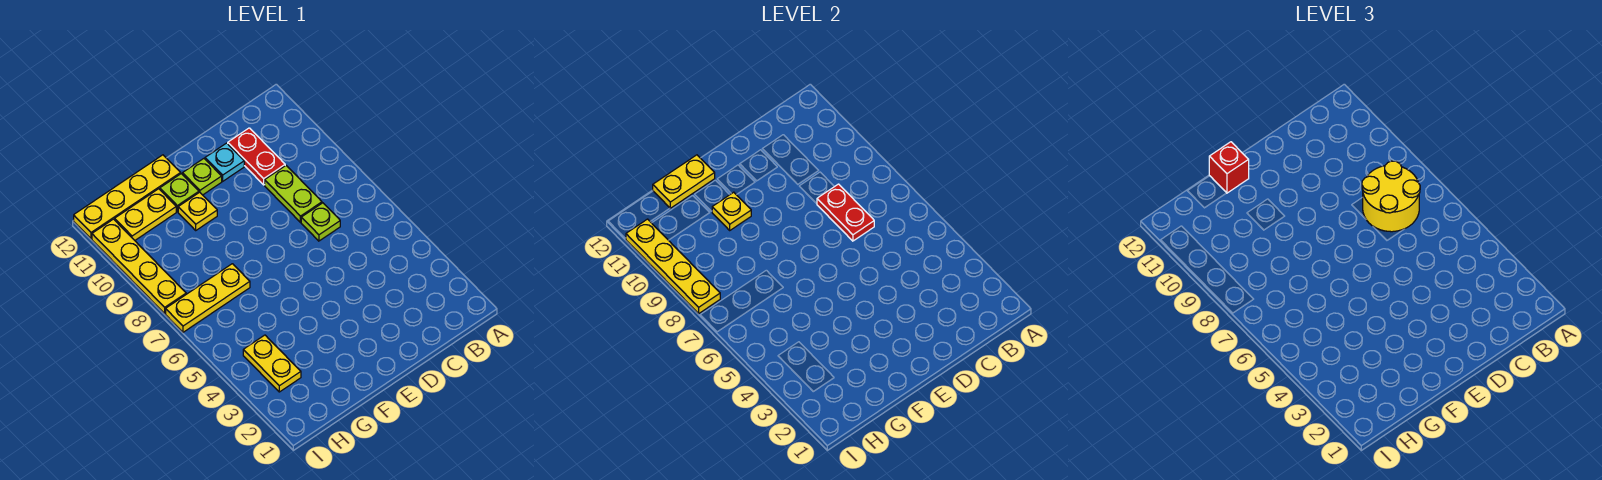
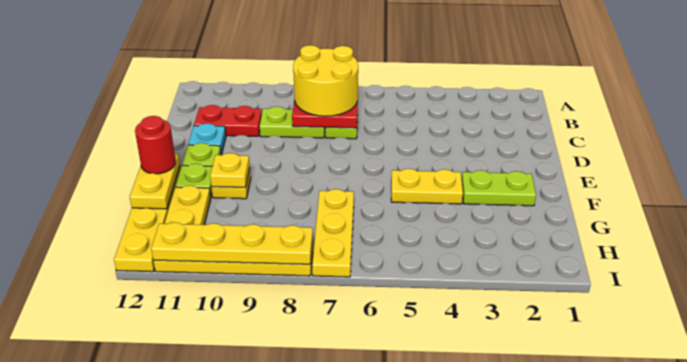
none -> lime plate F2:F3 level 1
red brick F12 level 3 -> red round brick F12 level 3
yellow plate H3:H4 level 1 -> yellow plate F4:F5 level 1

